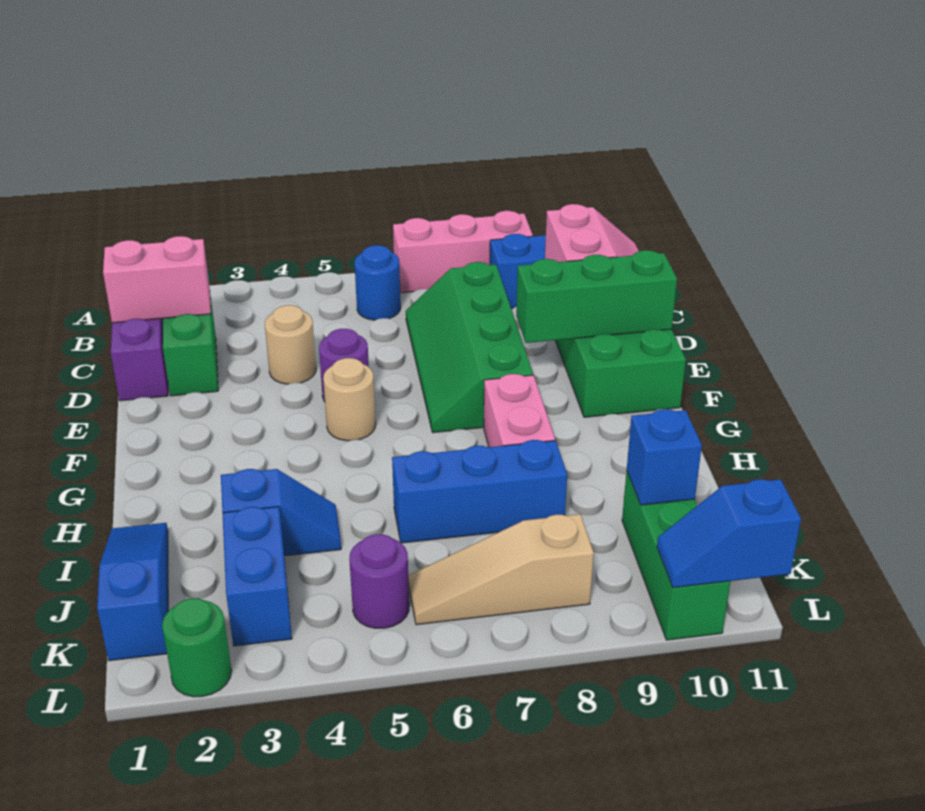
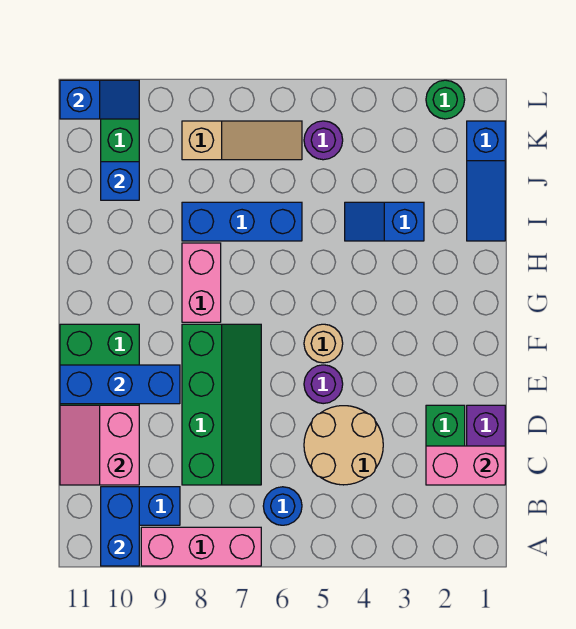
tan round brick D4 level 1 -> tan round brick C4:D5 level 1
green brick E9:E11 level 2 -> blue brick E9:E11 level 2
blue brick J3:K3 level 1 -> blue brick A10:B10 level 2

